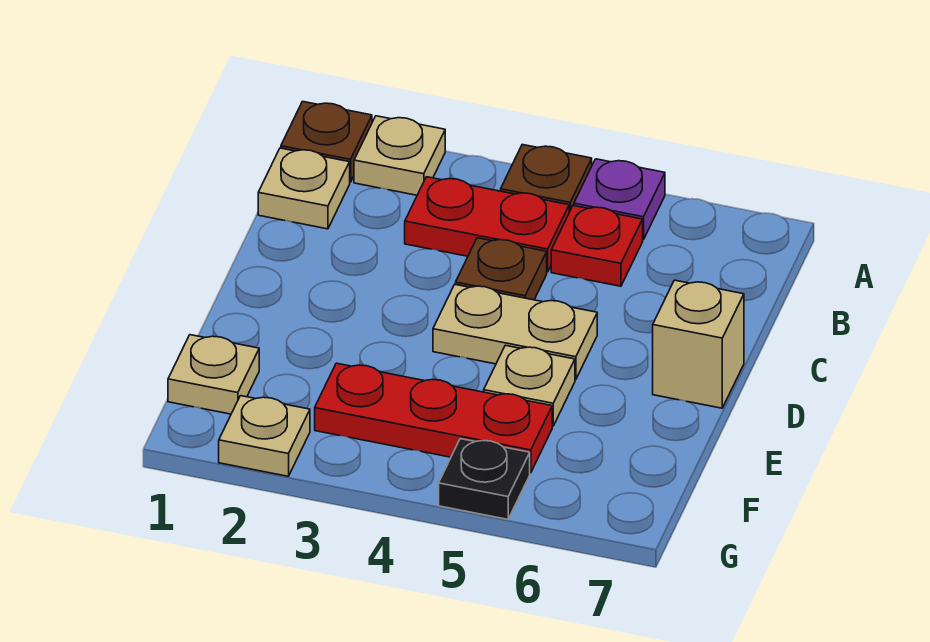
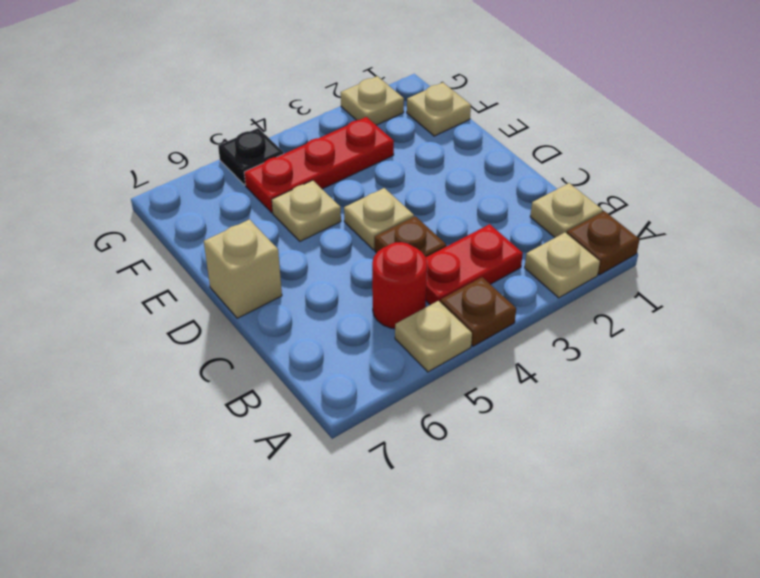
purple plate A5 level 1 -> tan plate A5 level 1
red plate B5 level 1 -> red round brick B5 level 1
tan plate D4:D5 level 1 -> tan plate D4 level 1

